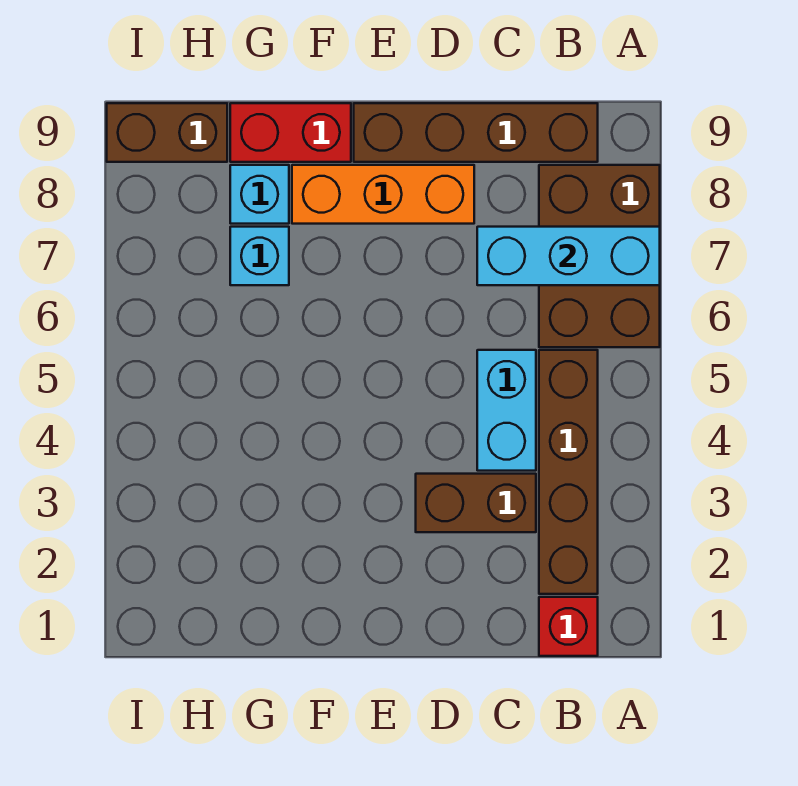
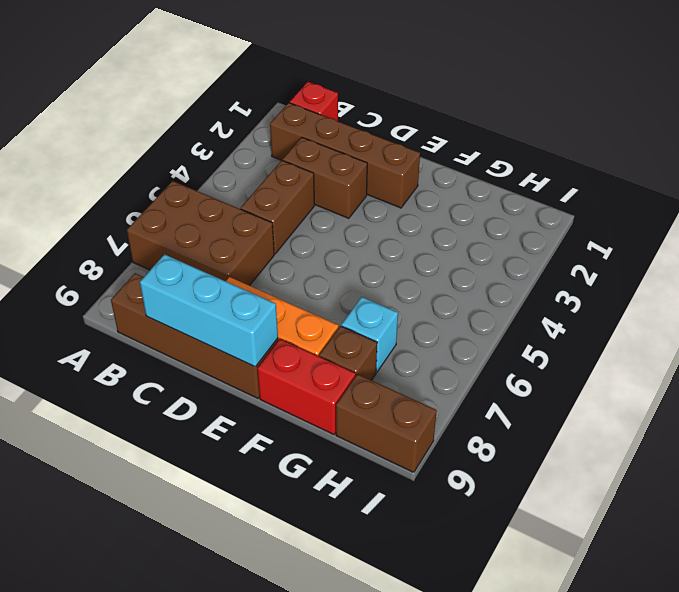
brown brick A6:B8 level 1 -> brown brick A6:C7 level 1
cyan brick A7:C7 level 2 -> cyan brick C9:E9 level 2
brown brick B2:B5 level 1 -> brown brick B2:E2 level 1
cyan brick C4:C5 level 1 -> brown brick C4:C5 level 1
cyan brick G8 level 1 -> brown brick G8 level 1

